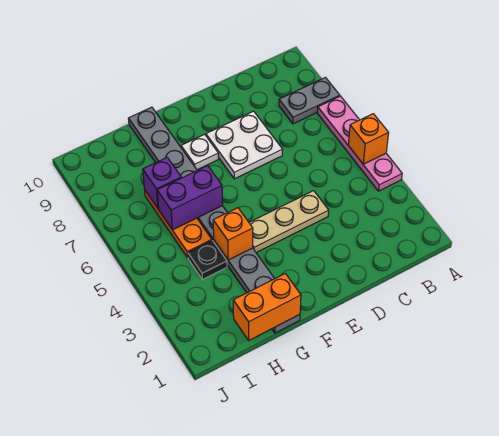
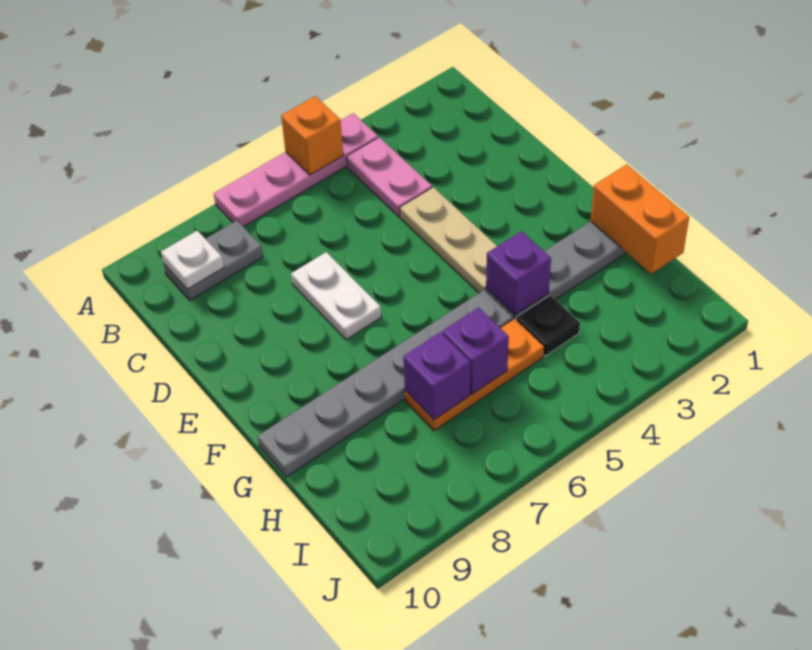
grey plate A8:B8 level 1 -> grey plate B8:B9 level 1
none -> pink plate B4:C4 level 1
white plate D7:E8 level 1 -> white plate D7:E7 level 1
white plate F8 level 1 -> white plate B9 level 2
orange brick G4 level 2 -> purple brick G4 level 2
purple brick G6:H6 level 2 -> purple brick H6 level 2

